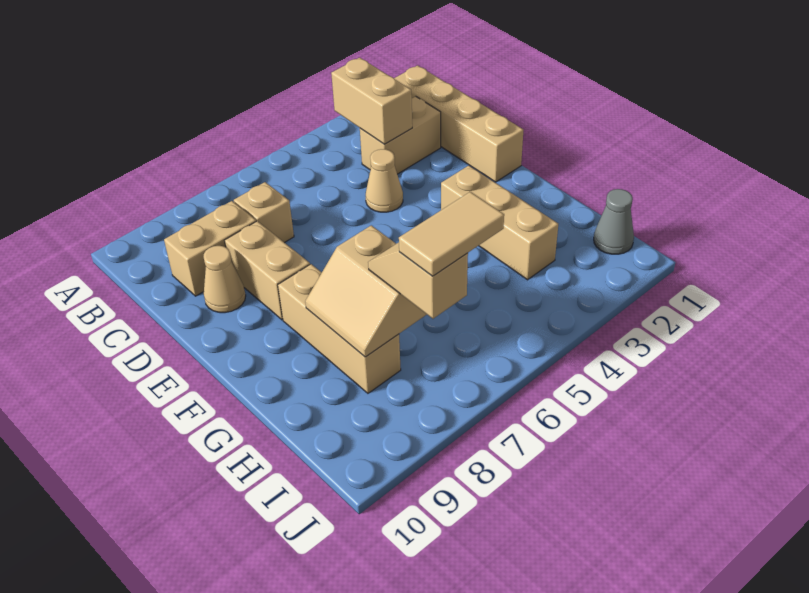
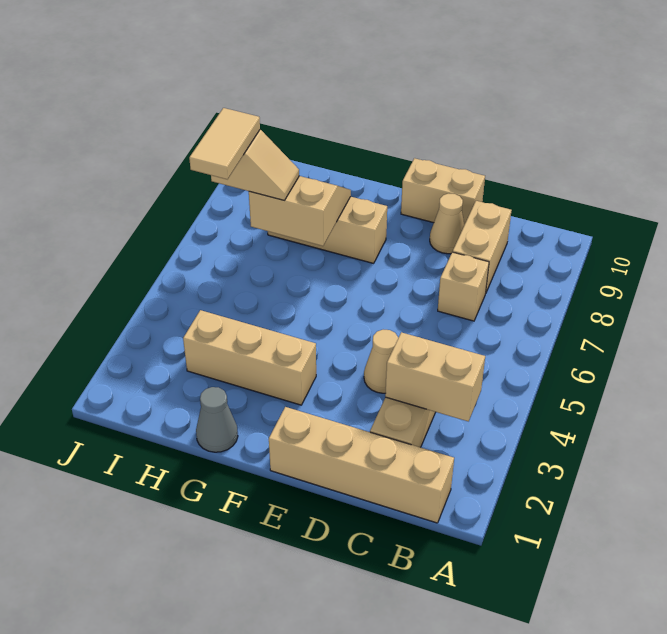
tan brick D8:E8 level 1 -> tan brick D10:E10 level 1
grey cone I1 level 1 -> grey cone G1 level 1

